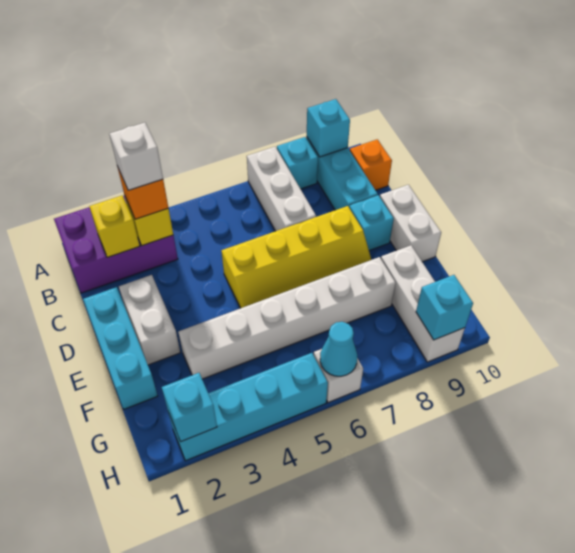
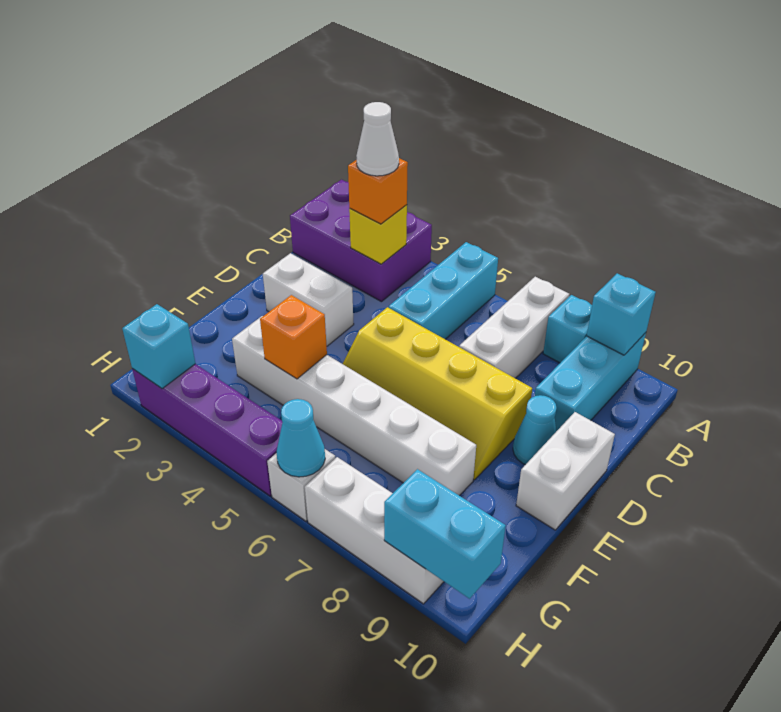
yellow brick B2 level 2 -> none
white brick B3 level 4 -> white cone B3 level 4
orange brick B10 level 1 -> orange brick F4 level 2
cyan brick D1:F1 level 1 -> cyan brick A5:C5 level 1
white brick D2:E2 level 1 -> white brick D2:D3 level 1
cyan brick D9 level 1 -> cyan cone D9 level 1
white brick F9:H9 level 1 -> white brick H7:H9 level 1
cyan brick H2:H5 level 1 -> purple brick H2:H5 level 1
cyan brick H9 level 2 -> cyan brick H9:H10 level 2

